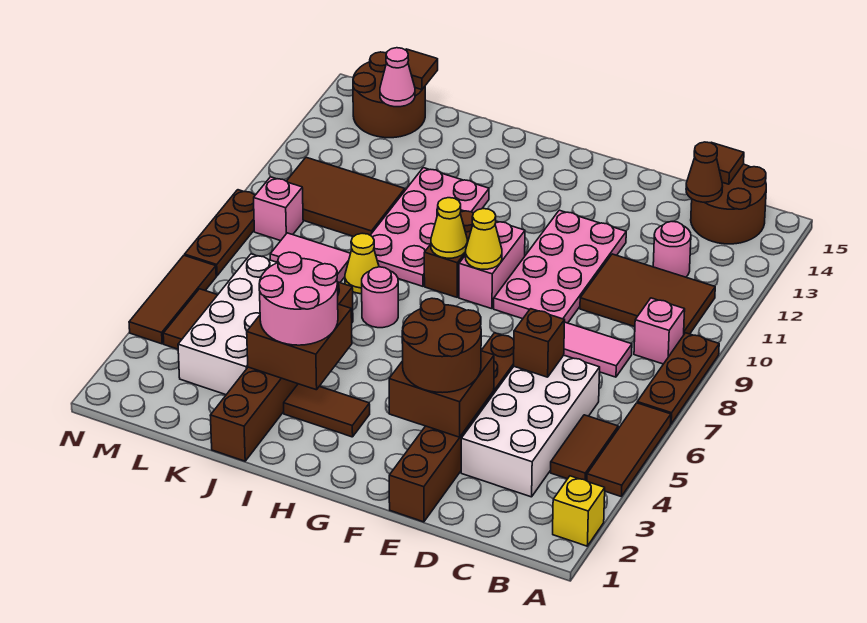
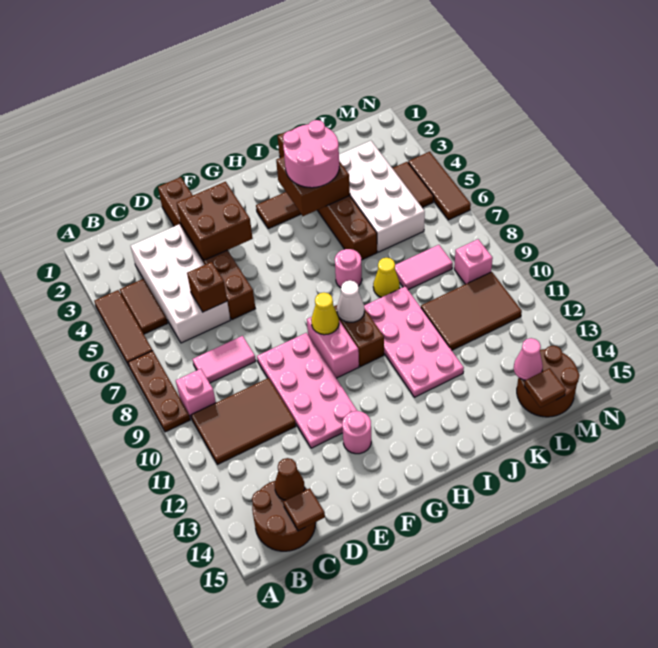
yellow brick A2 level 1 -> none
pink round brick C12 level 1 -> pink round brick F13 level 1
brown round brick E3:F4 level 3 -> none
yellow cone H9 level 2 -> white cone H9 level 2
brown plate N7:N9 level 1 -> none

